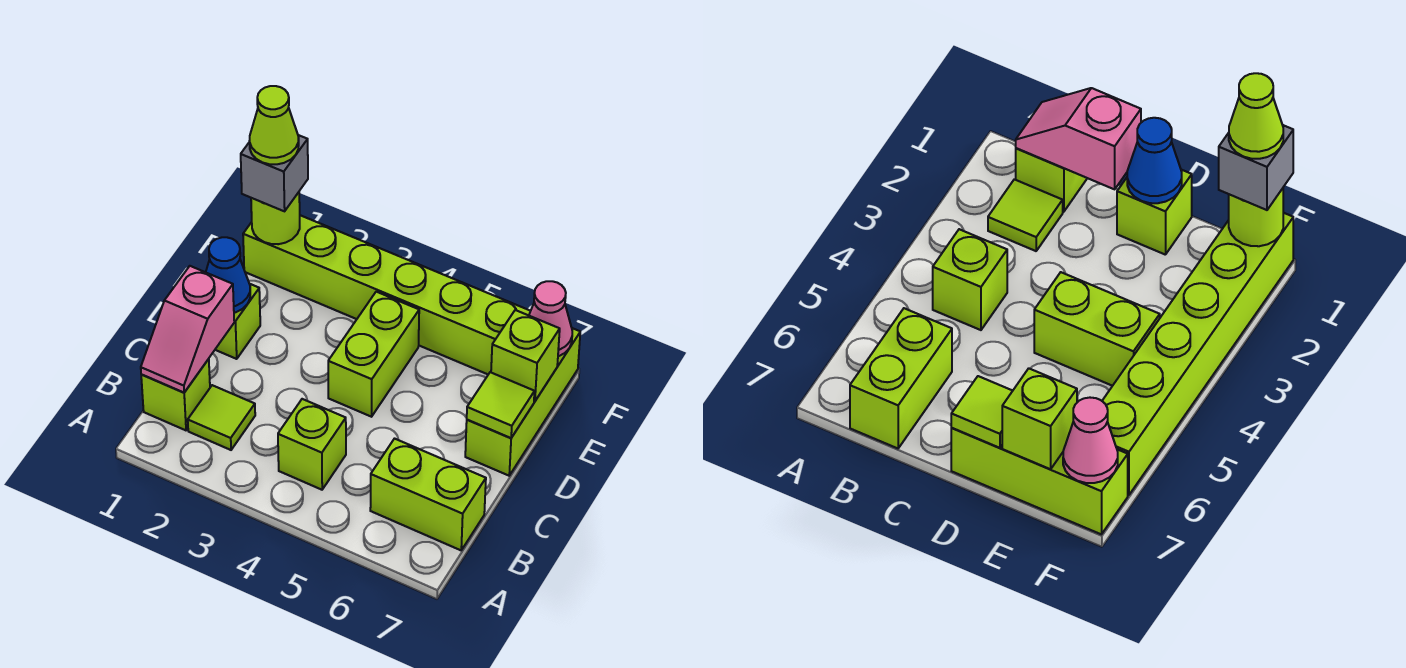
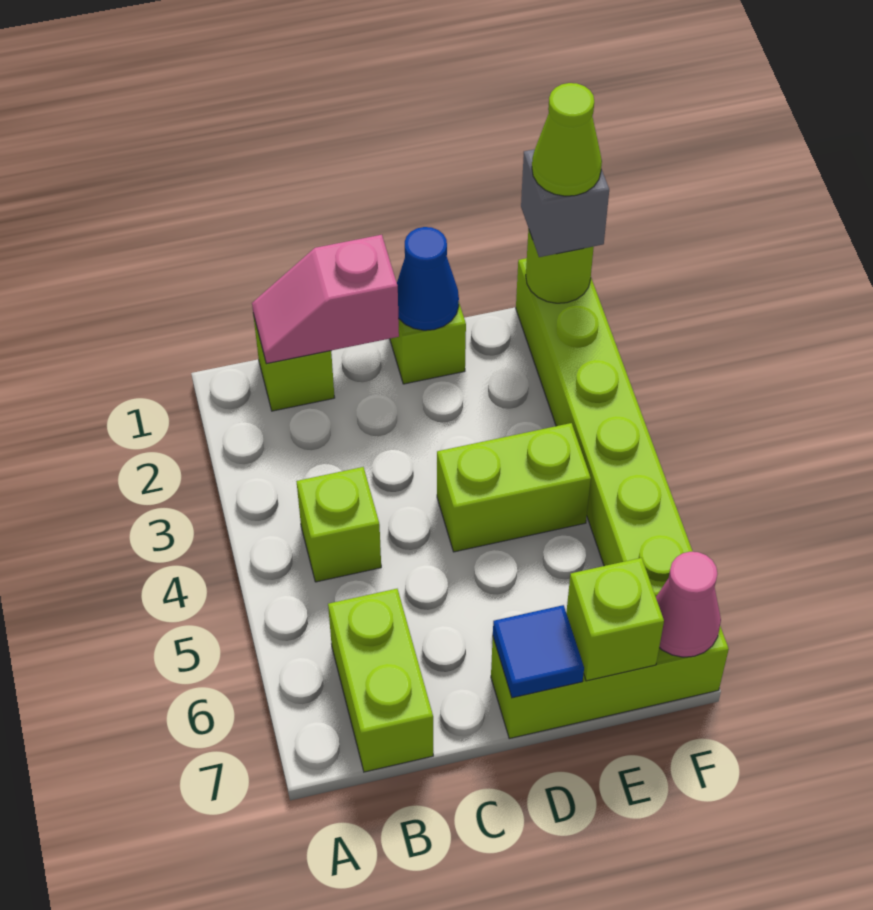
lime tile B2 level 1 -> none
lime tile D7 level 2 -> blue tile D7 level 2

